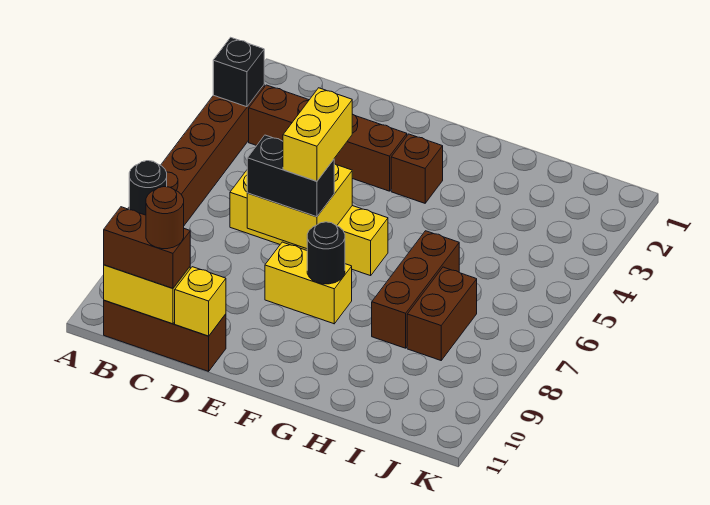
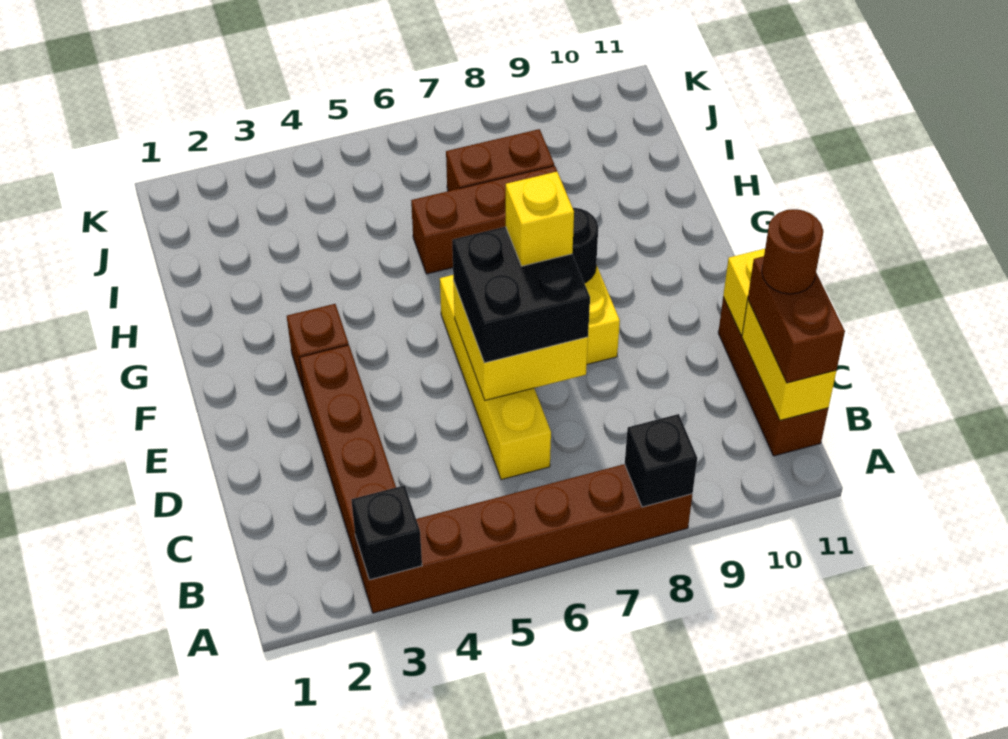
black round brick A8 level 2 -> black brick A8 level 2
black brick D7:E7 level 3 -> black brick D6:E7 level 3
yellow brick E6:E7 level 4 -> yellow brick E7 level 4

